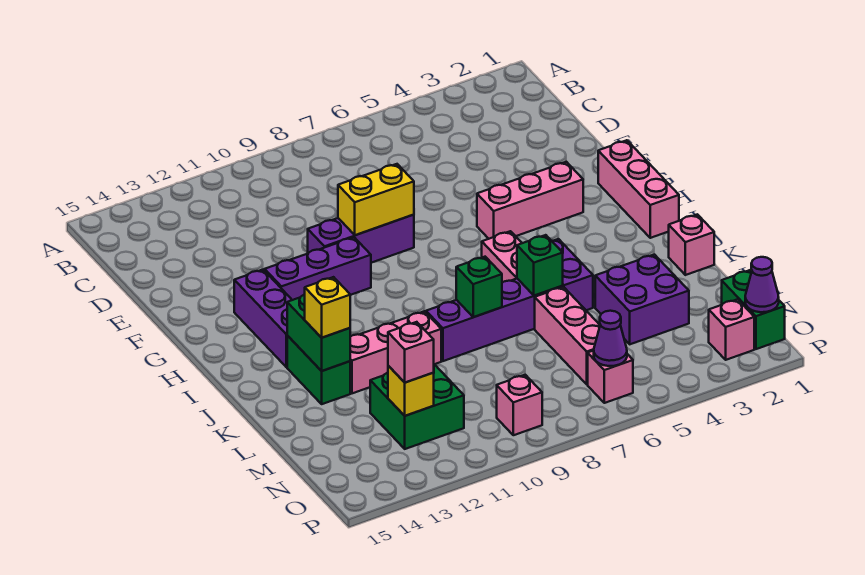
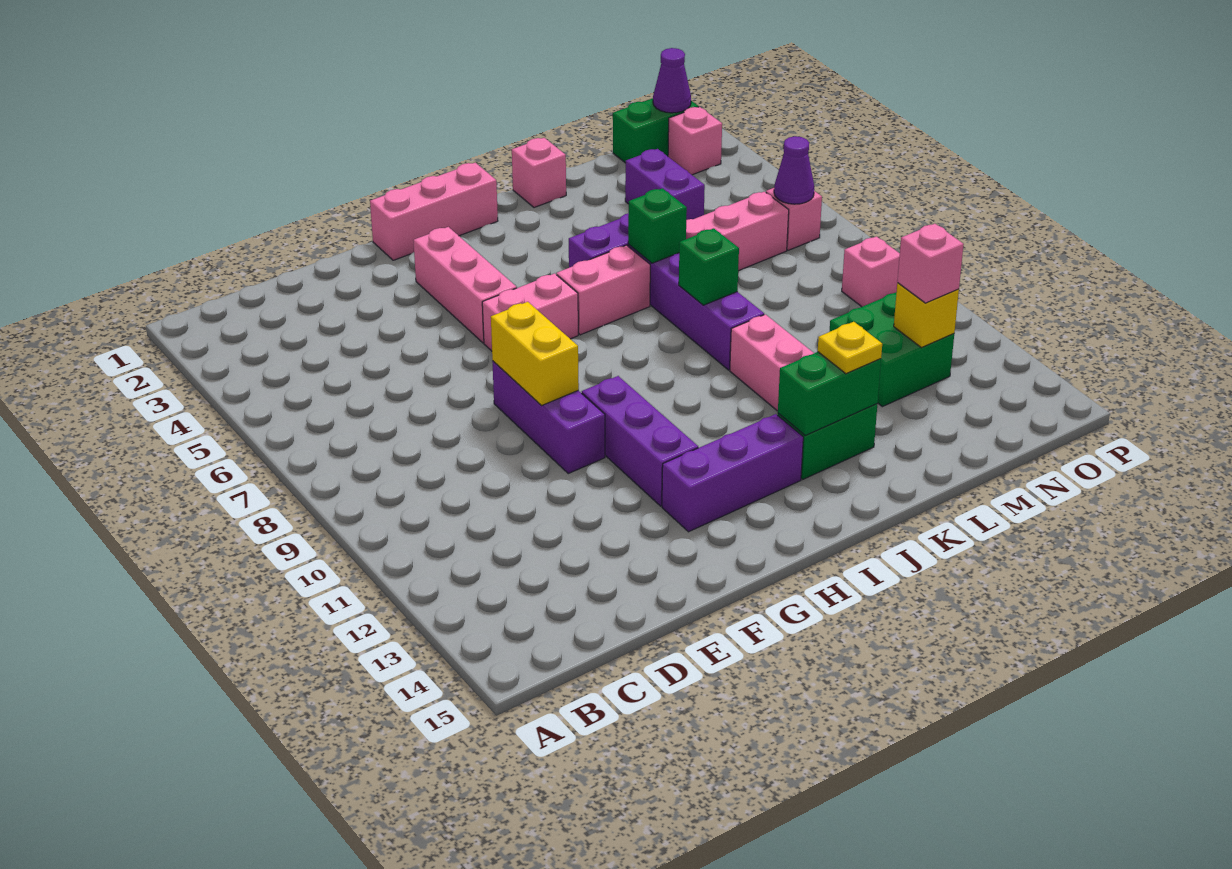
none -> pink brick G6:H6 level 1
yellow brick K13 level 3 -> yellow plate K13 level 3
purple brick L3:M4 level 1 -> purple brick M3:M4 level 1

